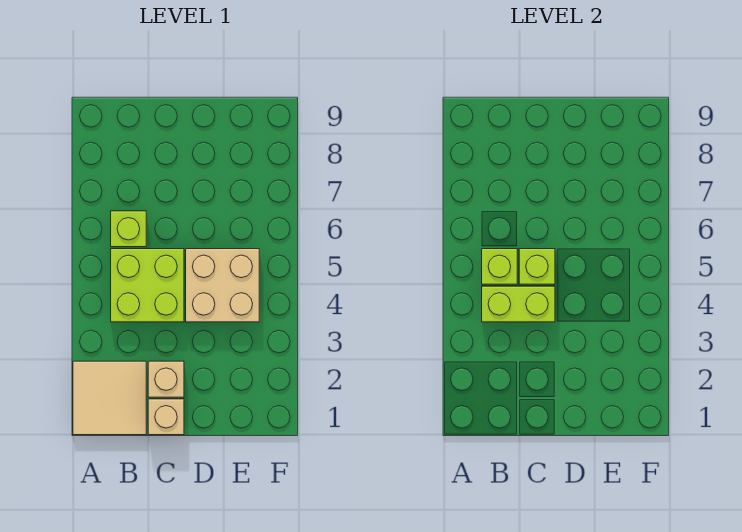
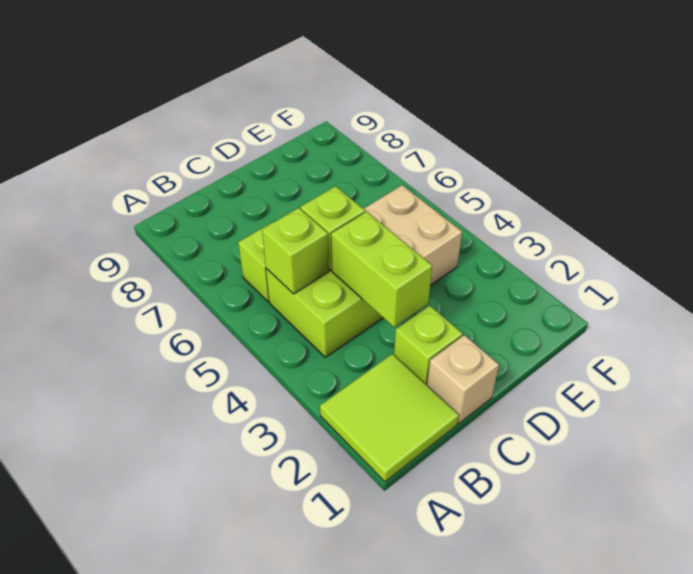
tan tile A1:B2 level 1 -> lime tile A1:B2 level 1
lime brick B4:C4 level 2 -> lime brick C3:C4 level 2
tan brick C2 level 1 -> lime brick C2 level 1

